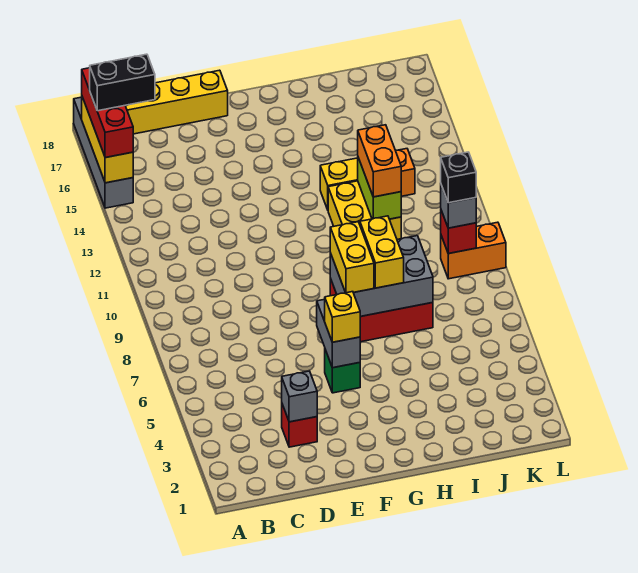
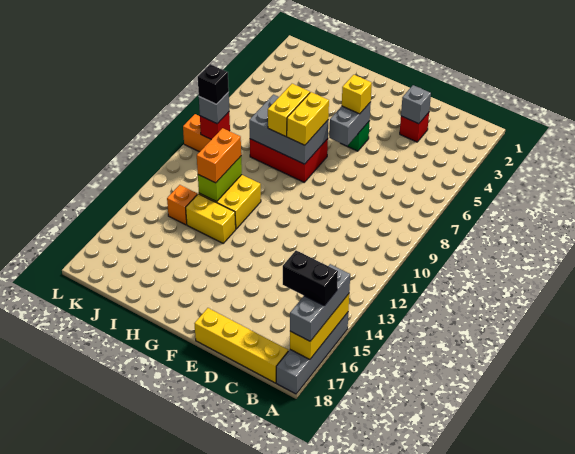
red brick A15:A17 level 3 -> grey brick A15:A17 level 3

